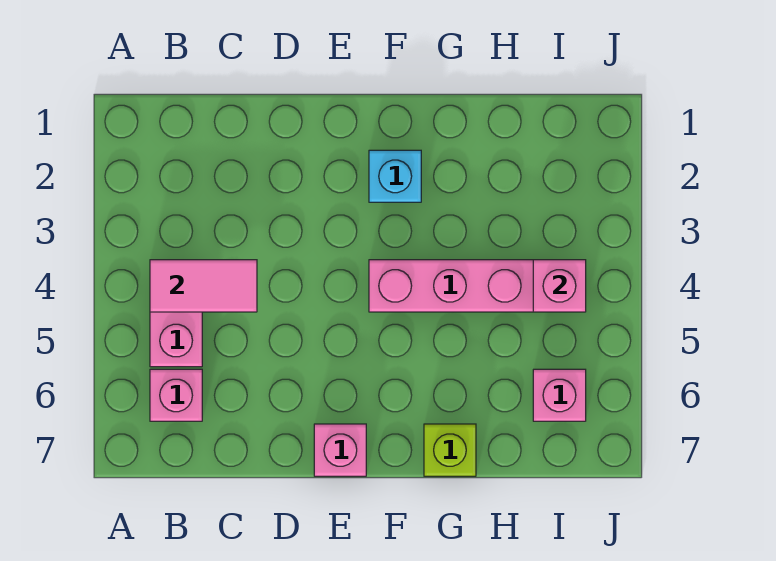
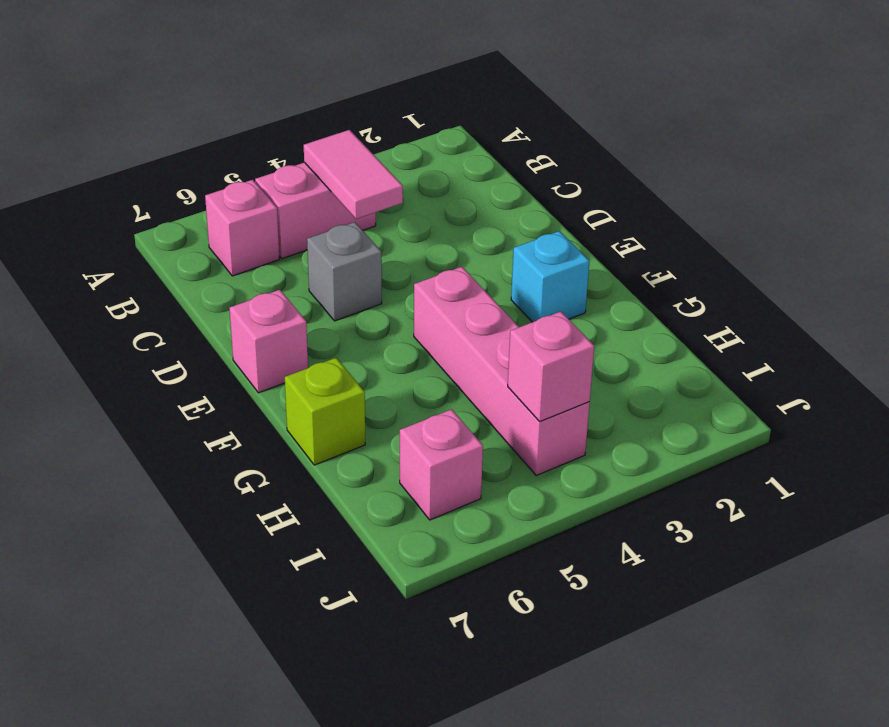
none -> grey brick D5 level 1

